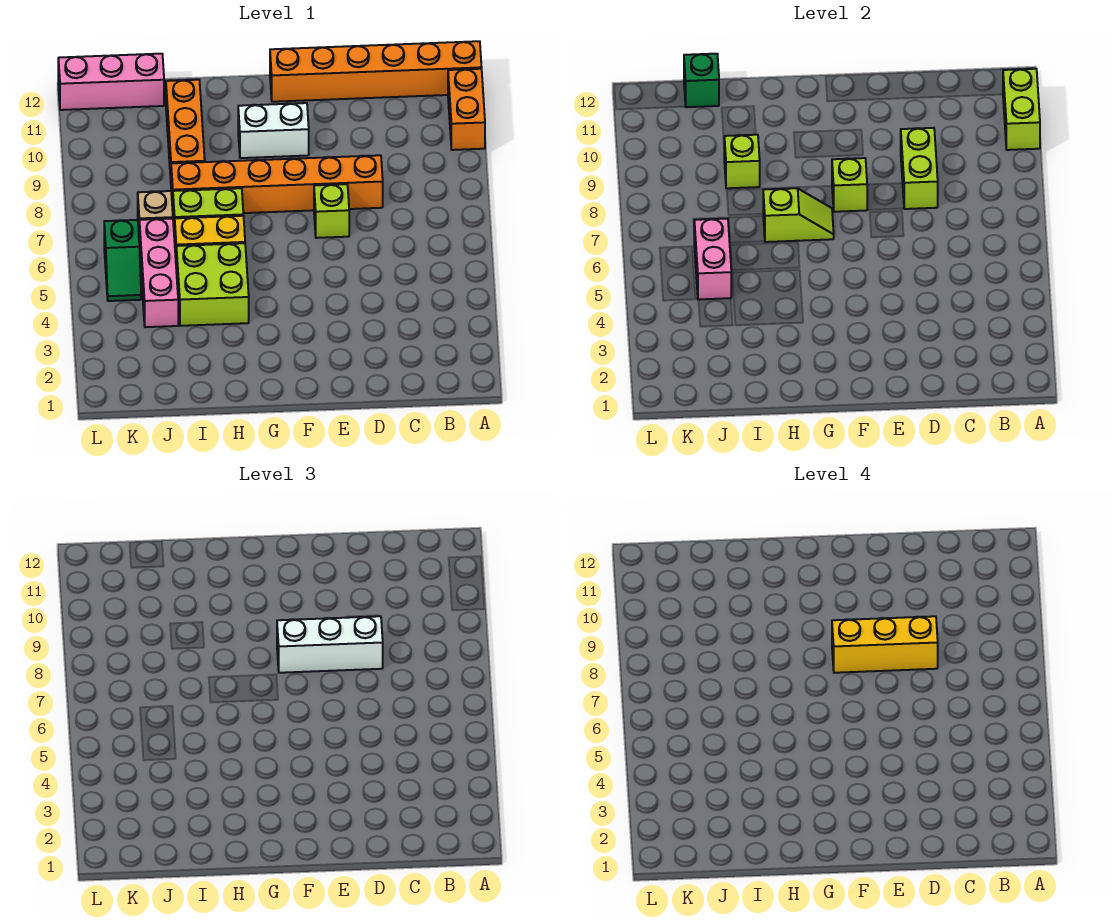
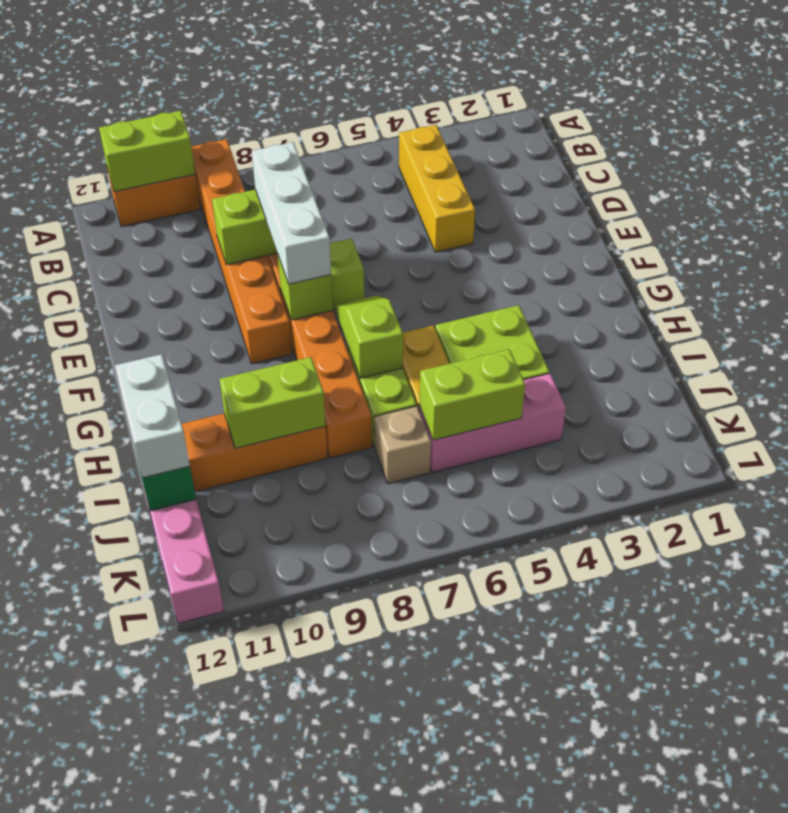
orange brick A12:F12 level 1 -> orange brick A9:F9 level 1
yellow brick D8:F8 level 4 -> yellow brick B4:D4 level 1
white brick F10:G10 level 1 -> white brick I12:J12 level 3
lime brick I9 level 2 -> lime brick I9:I10 level 2
pink brick J5:J6 level 2 -> lime brick J5:J6 level 2
green slope K5:K6 level 1 top 6 -> none

